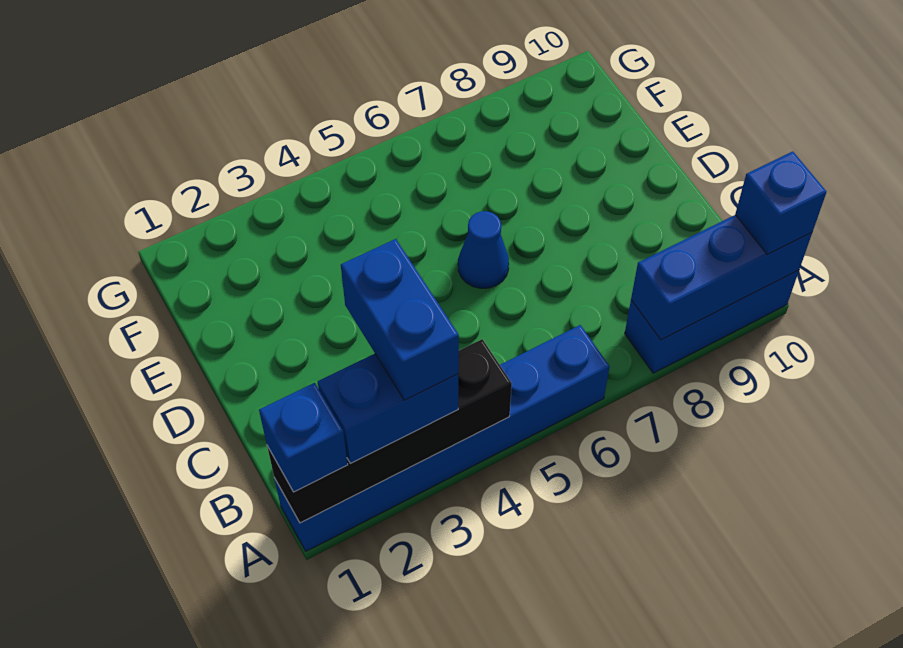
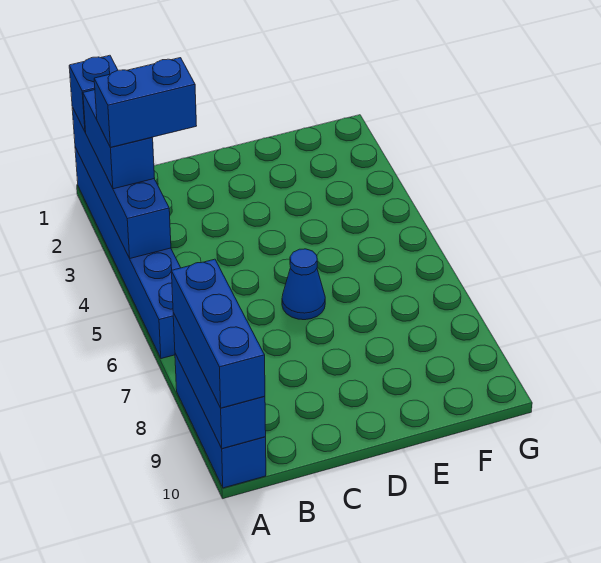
black brick A1:A4 level 2 -> blue brick A1:A4 level 2
blue brick A10 level 3 -> blue brick A8:A10 level 3

